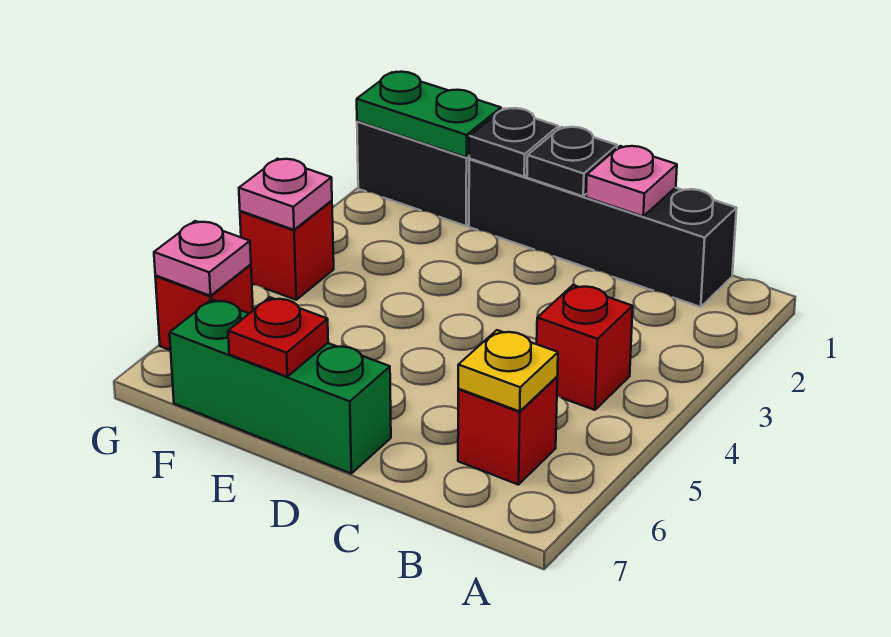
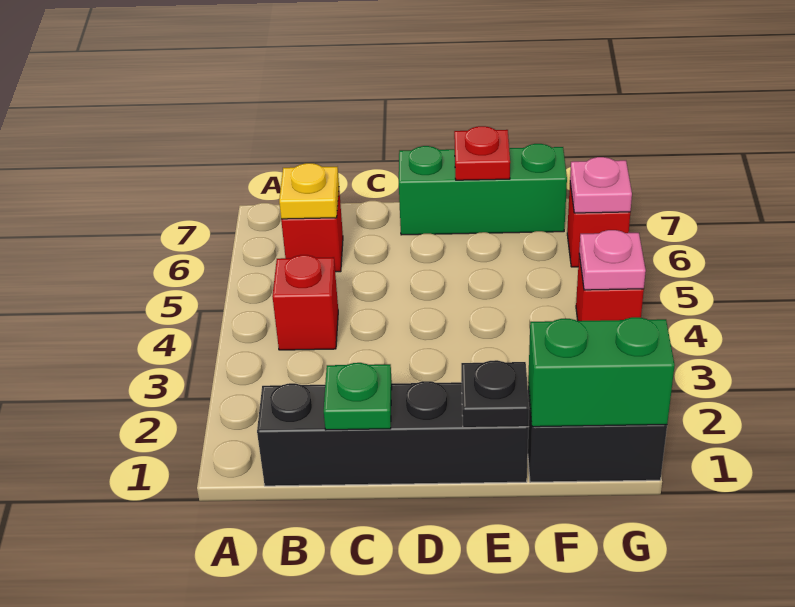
pink plate C1 level 2 -> green plate C1 level 2
black plate D1 level 2 -> none
green plate F1:G1 level 2 -> green brick F1:G1 level 2

